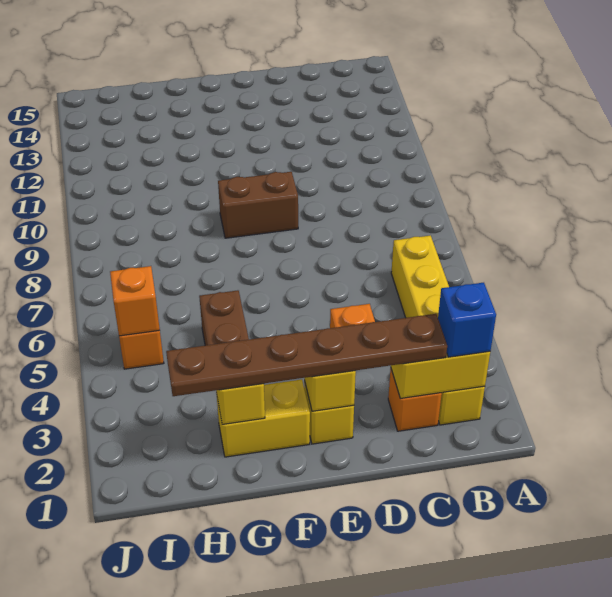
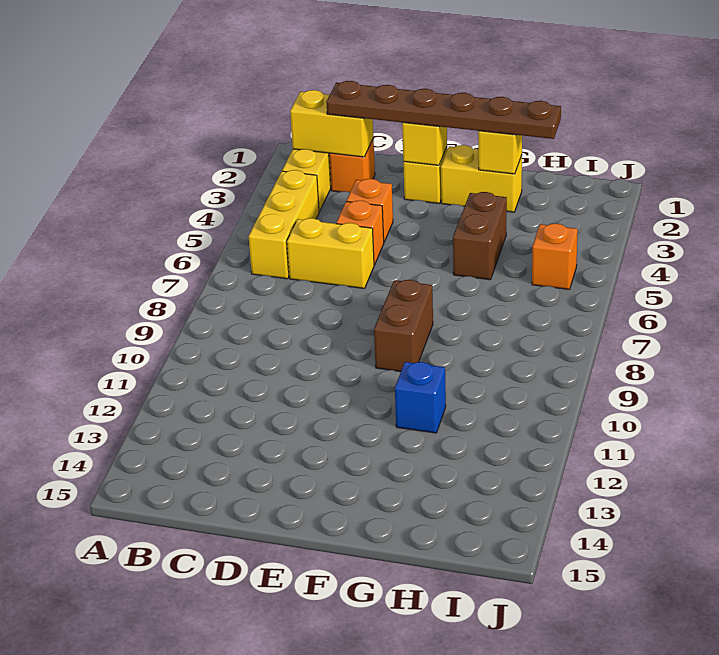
blue brick B2 level 3 -> blue brick G11 level 1
none -> yellow brick C6:D6 level 1
brown brick E9:F9 level 1 -> brown brick F8:F9 level 1
orange brick I5 level 2 -> orange brick D5 level 1

